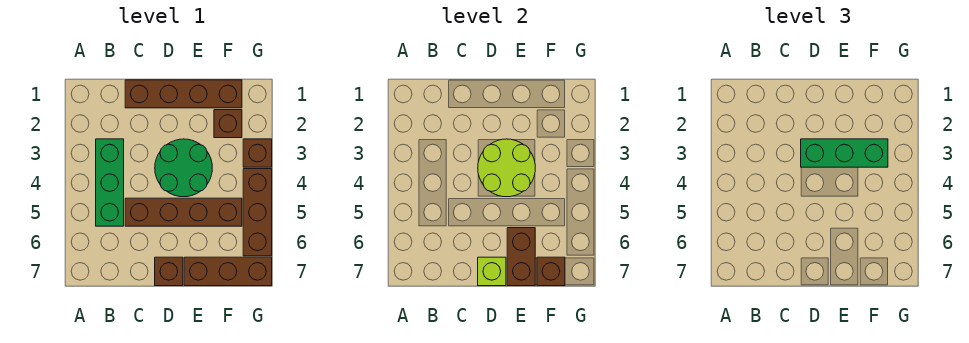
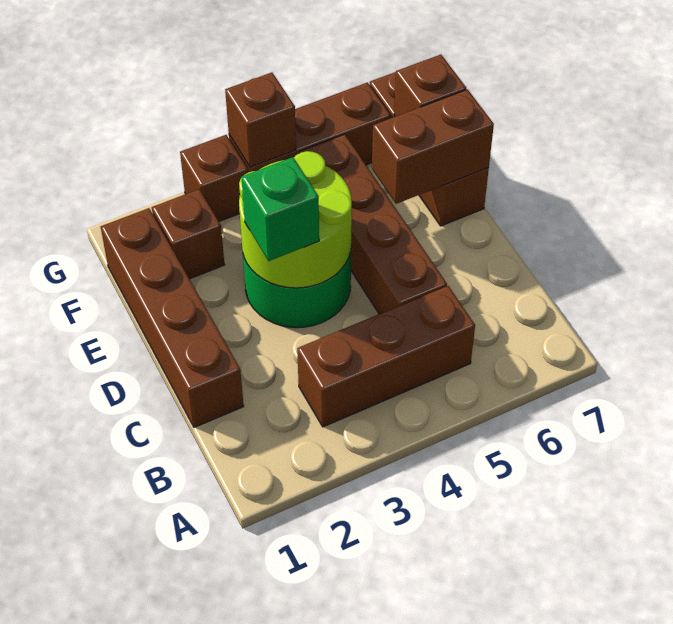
green brick B3:B5 level 1 -> brown brick B3:B5 level 1
green brick D3:F3 level 3 -> green brick D3 level 3
brown brick D7 level 1 -> brown brick G4 level 2
lime brick D7 level 2 -> none

